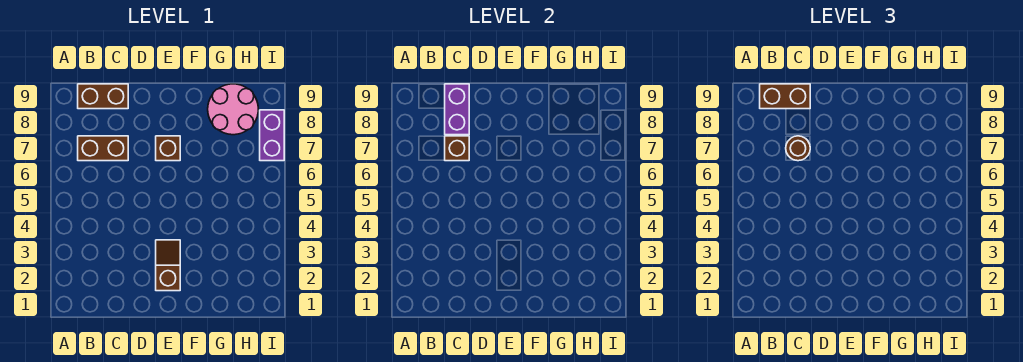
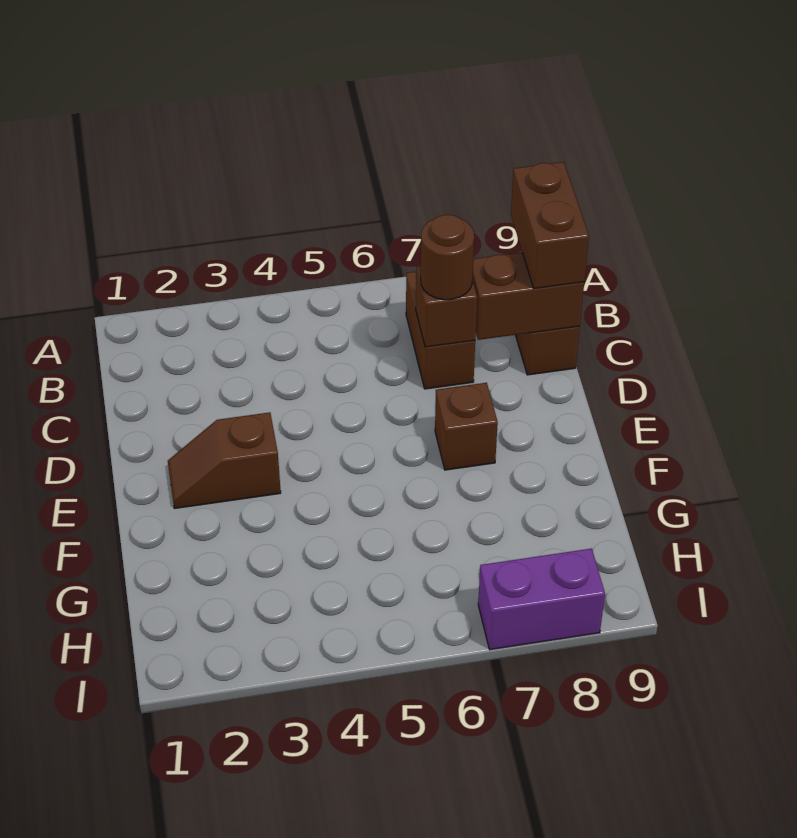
purple brick C8:C9 level 2 -> brown brick C8:C9 level 2
brown slope E2:E3 level 1 top 2 -> brown slope E2:E3 level 1 top 3
pink round brick G8:H9 level 1 -> none

